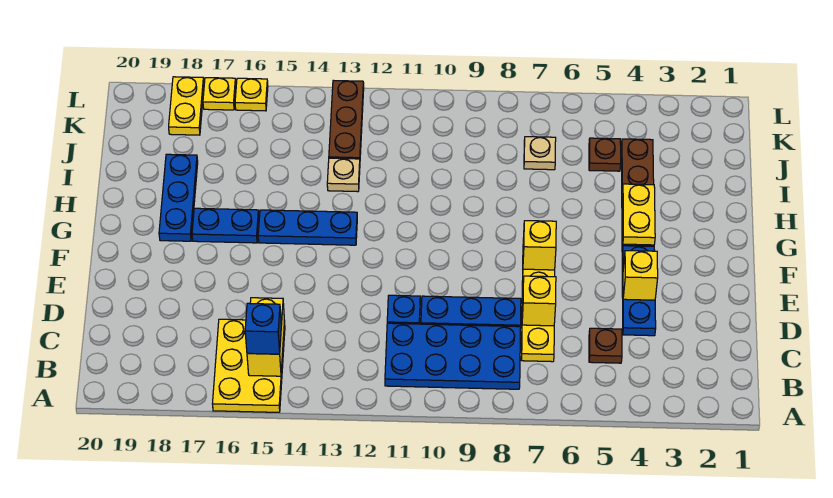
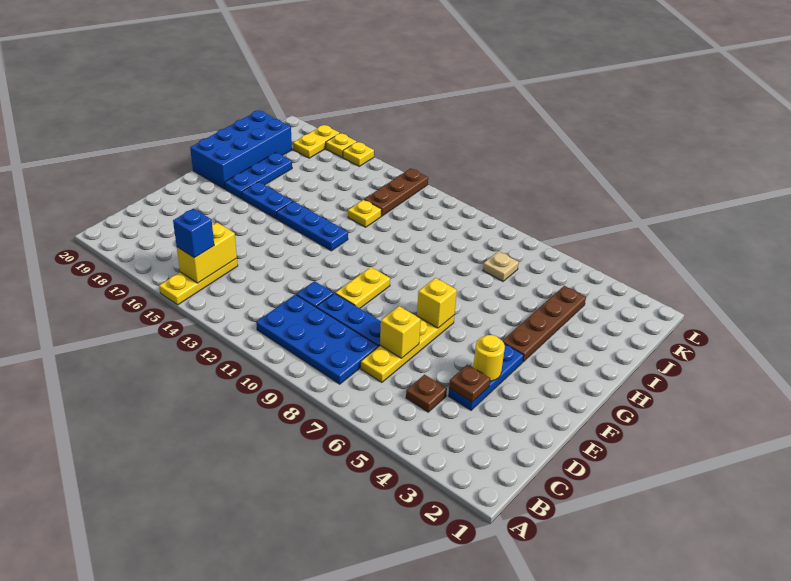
yellow plate A15:C16 level 1 -> yellow plate A15:C15 level 1
yellow brick E4 level 2 -> yellow round brick E4 level 2
yellow plate G4:H4 level 2 -> yellow plate E10:F10 level 1
none -> blue brick G19:J20 level 1
tan plate I13 level 1 -> yellow plate I13 level 1
brown plate J5 level 1 -> brown plate D4 level 2

